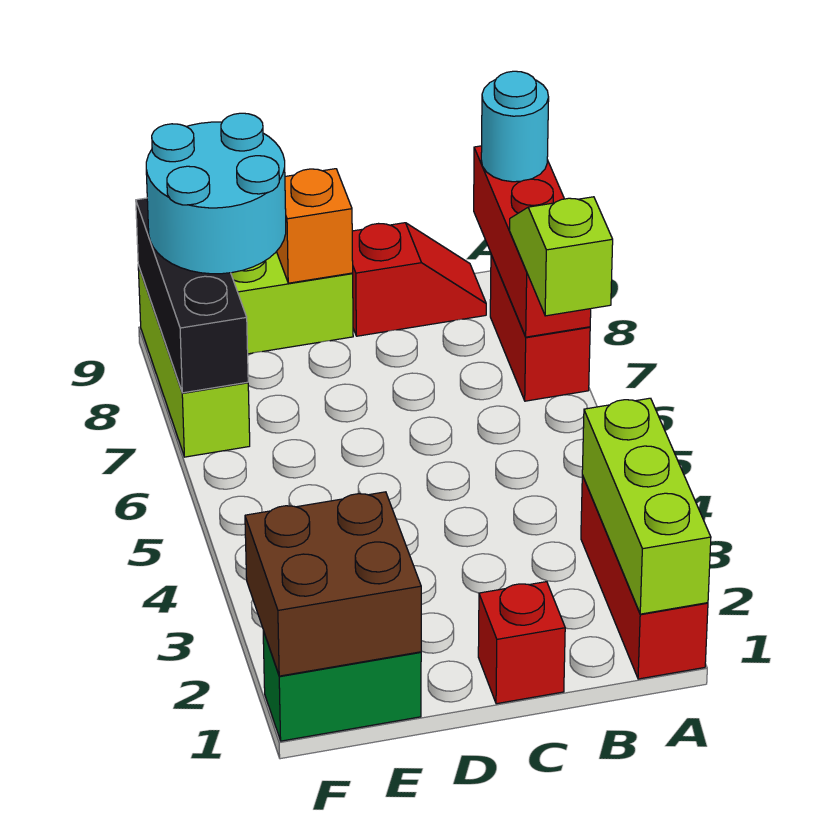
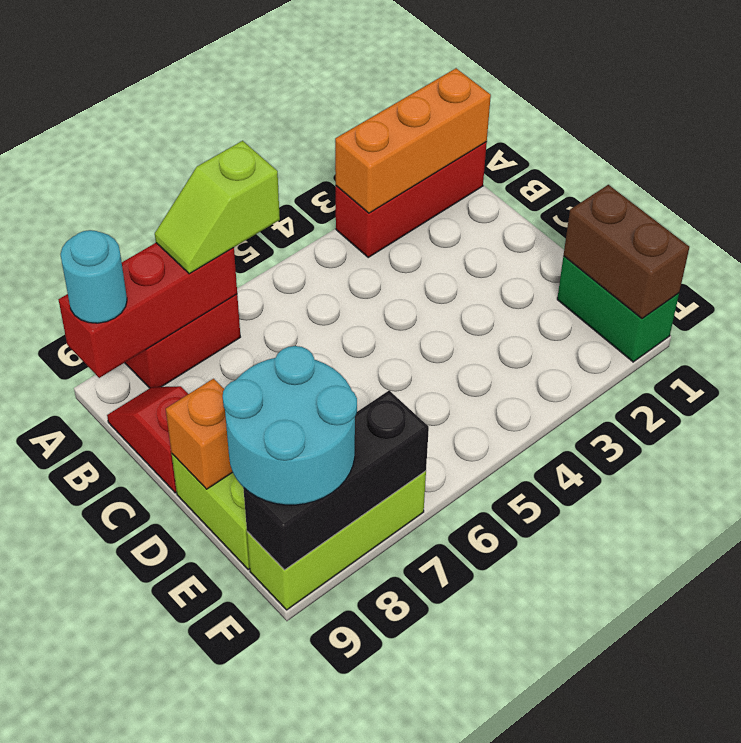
lime brick A1:A3 level 2 -> orange brick A1:A3 level 2
red brick C1 level 1 -> none
brown brick E1:F2 level 2 -> brown brick E1:F1 level 2

